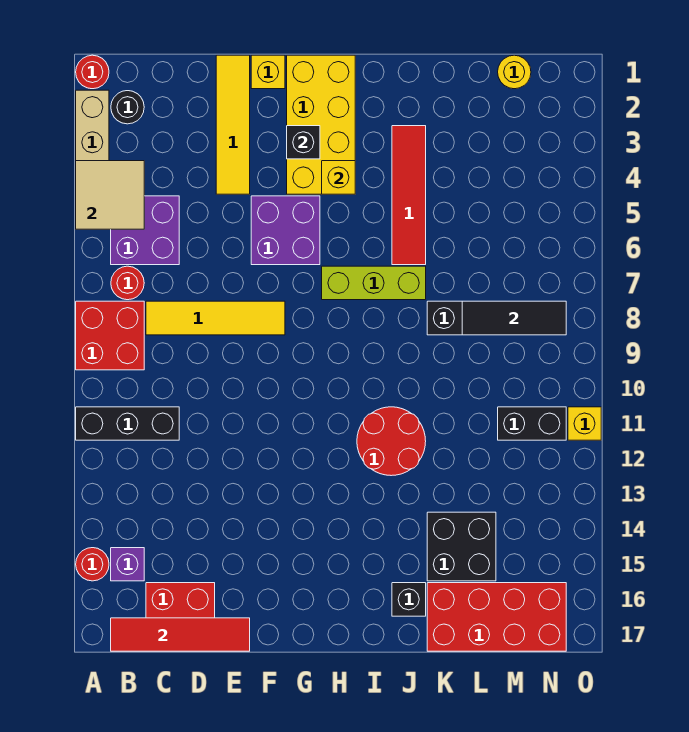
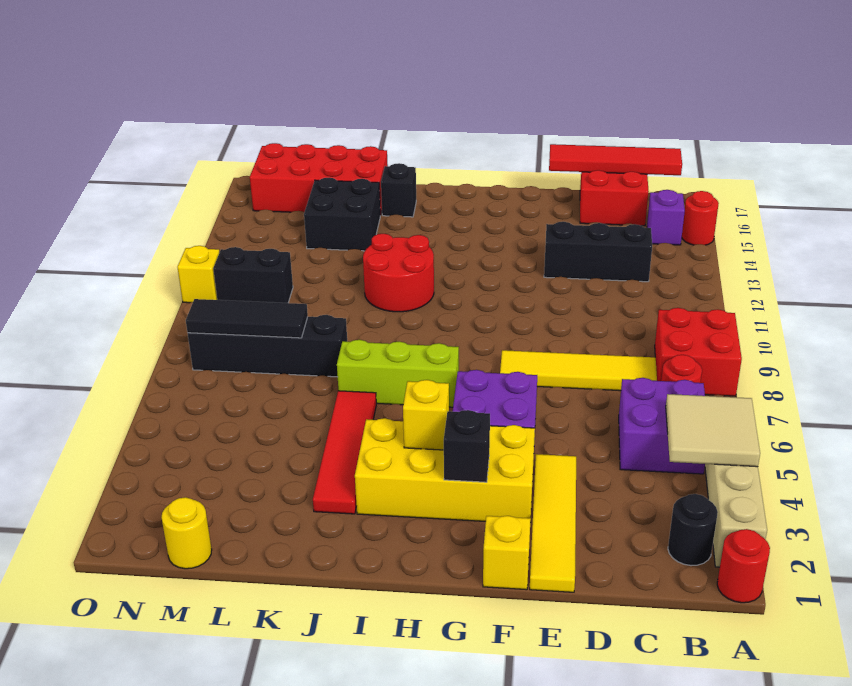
black brick A11:C11 level 1 -> black brick C13:E13 level 1
yellow brick G1:H4 level 1 -> yellow brick F3:I4 level 1

